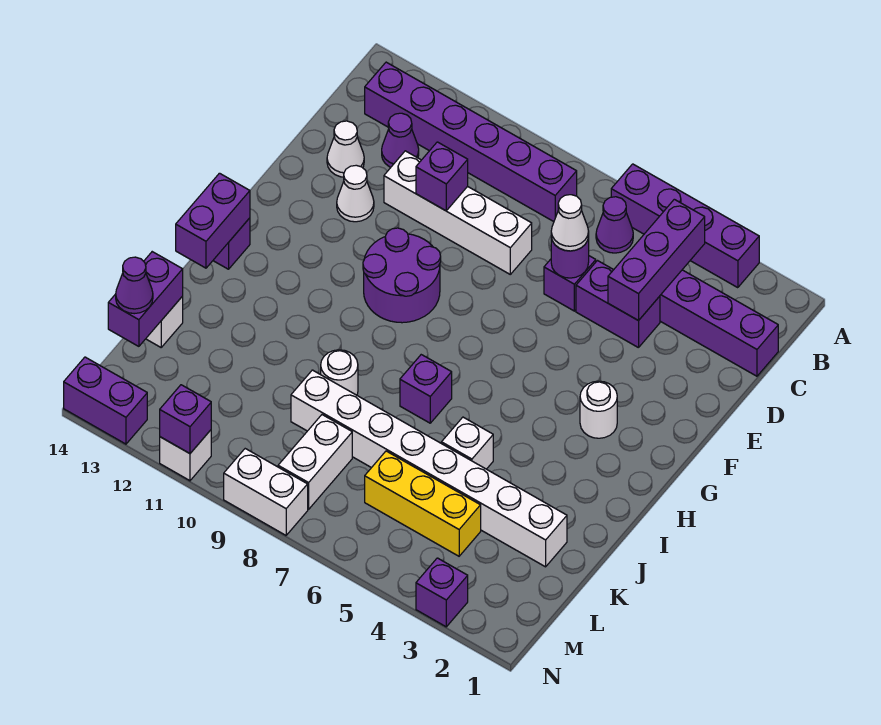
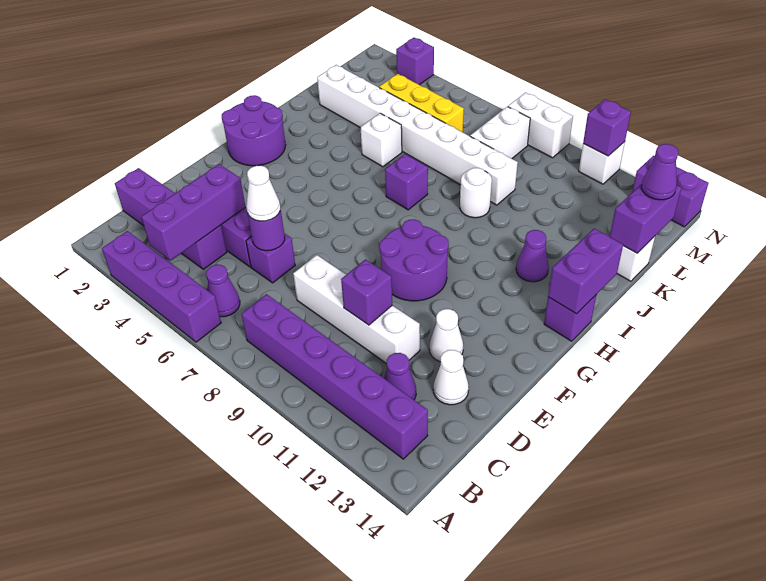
none -> purple round brick G1:H2 level 1
white round brick G3 level 1 -> none
none -> purple cone I12 level 1

